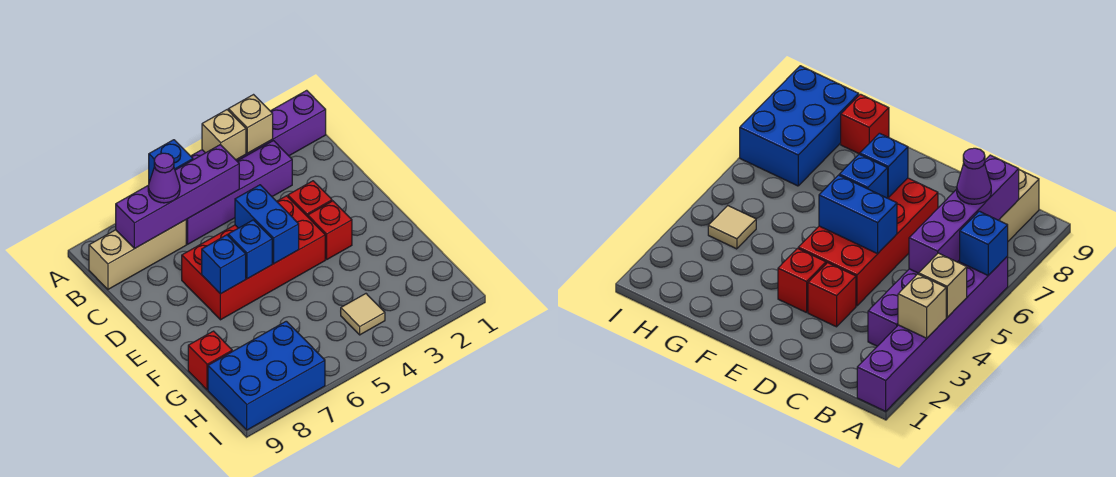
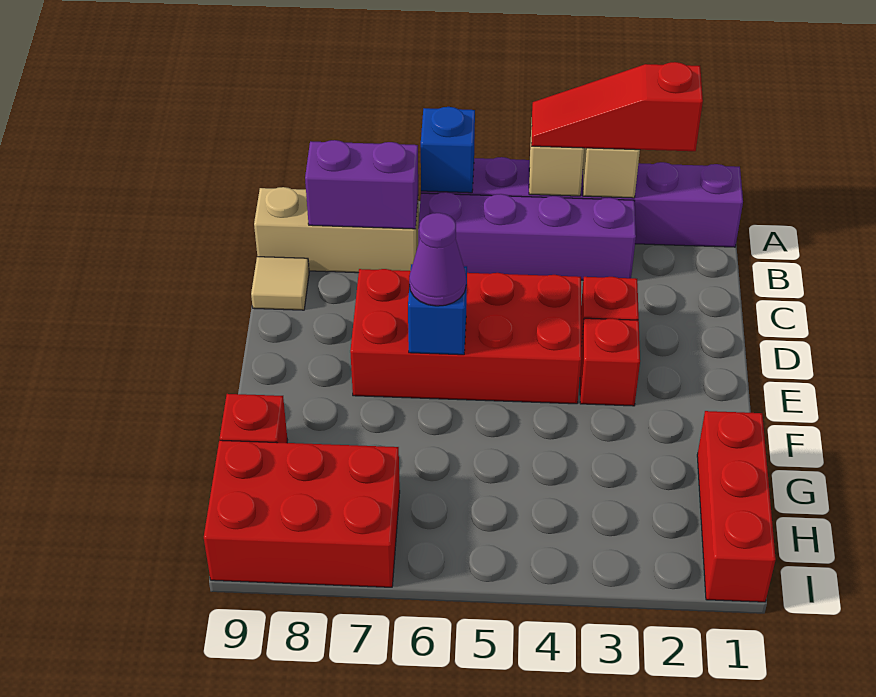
none -> red slope A2:A4 level 3 top 2
purple brick B5:B8 level 2 -> purple brick B7:B8 level 2
purple cone B7 level 3 -> purple cone E6 level 3
blue brick D5:E5 level 2 -> none
blue brick E7 level 2 -> none
none -> red brick G1:I1 level 1
tan tile H4 level 1 -> tan tile C9 level 1
blue brick H7:I9 level 1 -> red brick H7:I9 level 1

